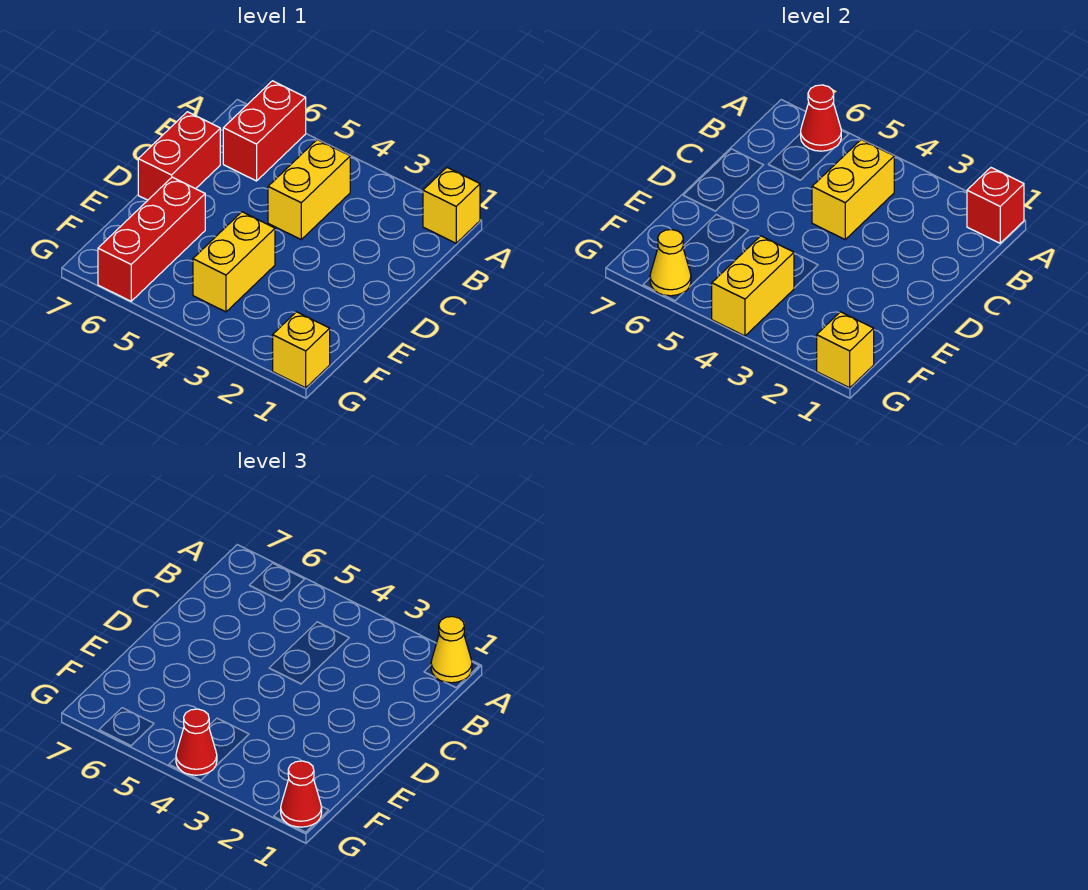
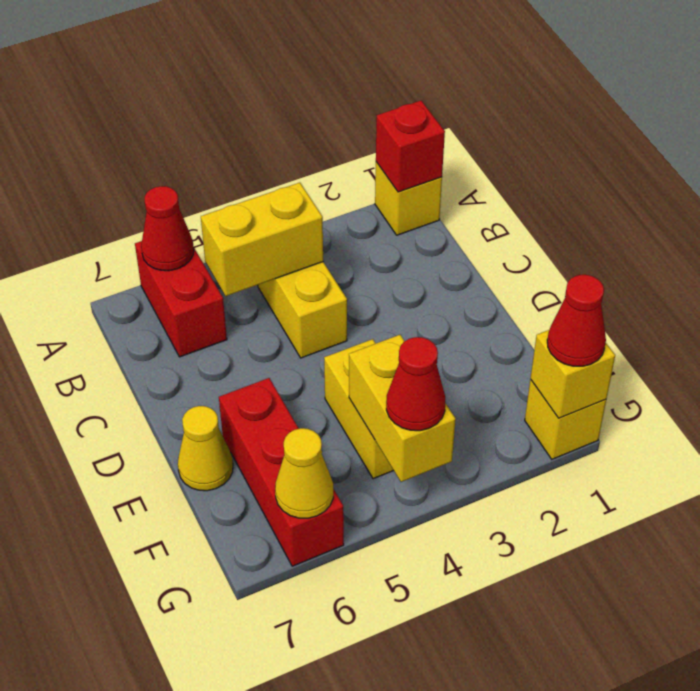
yellow cone A1 level 3 -> yellow cone E7 level 1
yellow brick B4:C4 level 2 -> yellow brick B4:B5 level 2
red brick C7:D7 level 1 -> none

